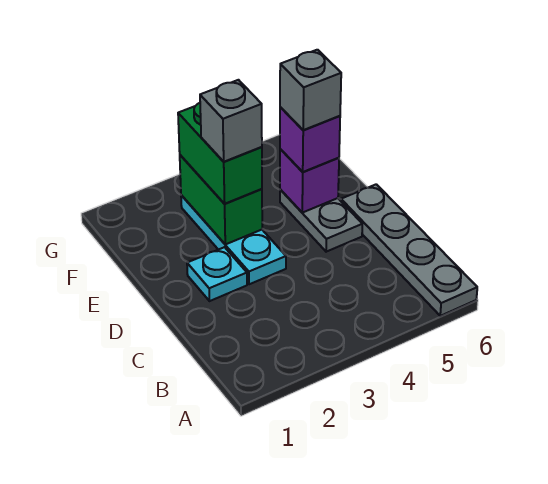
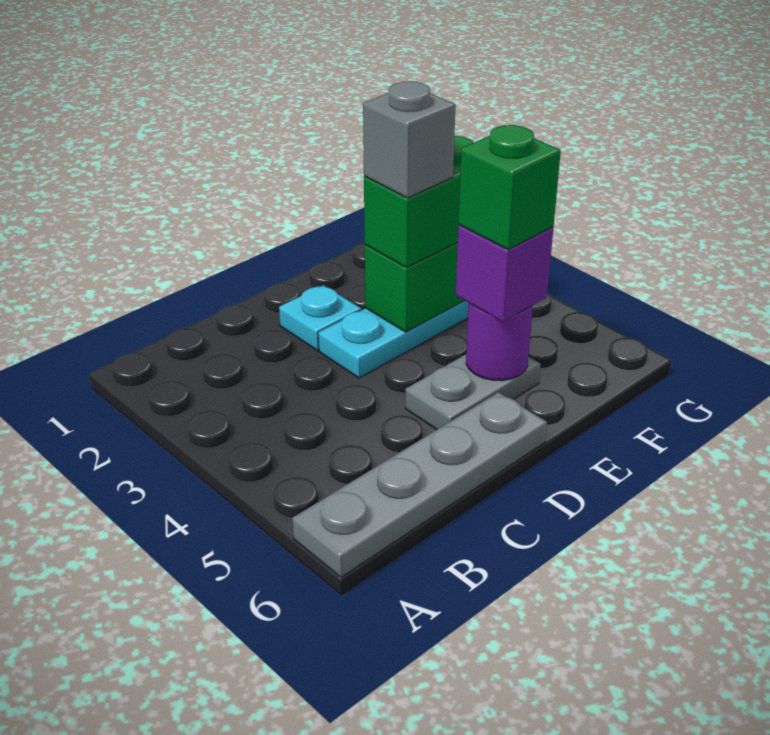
purple brick E5 level 2 -> purple round brick E5 level 2
grey brick E5 level 4 -> green brick E5 level 4

